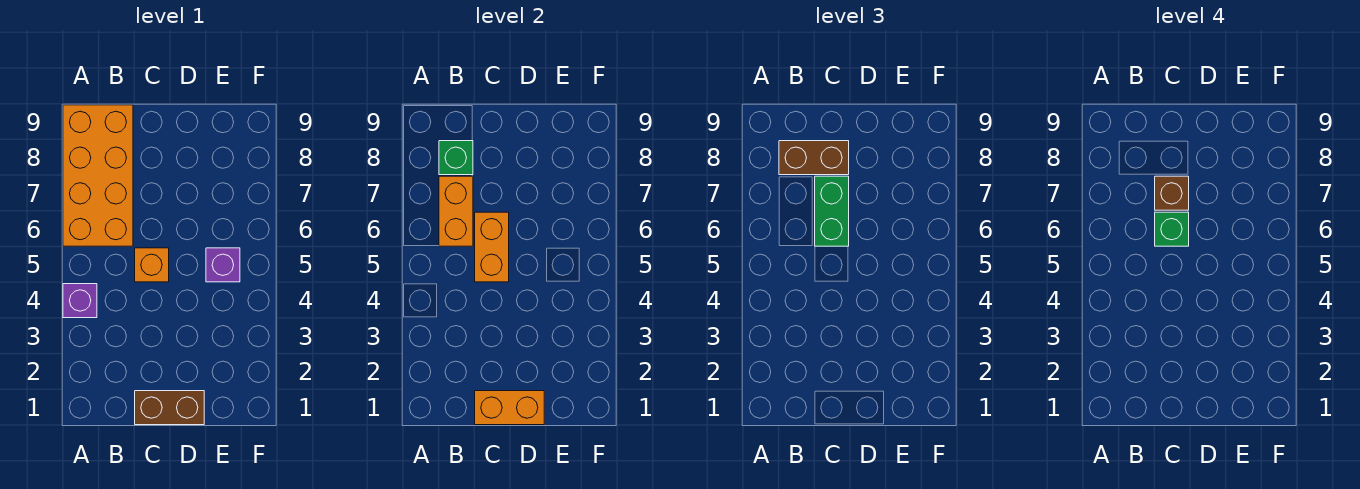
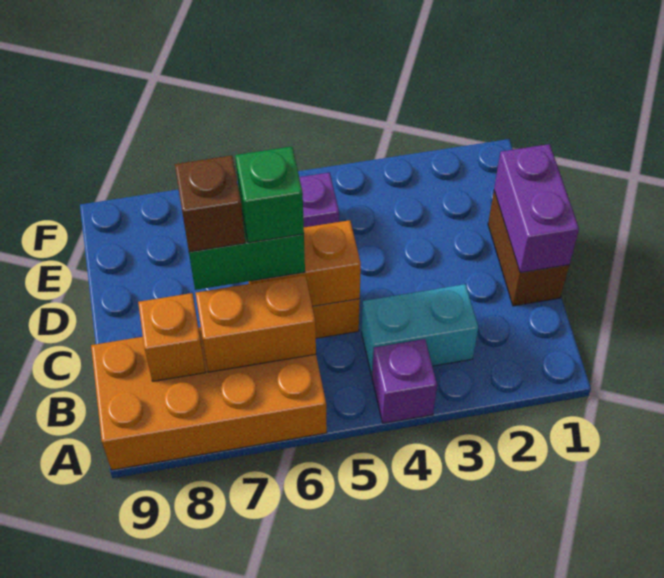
none -> cyan brick B3:B4 level 1
green brick B8 level 2 -> orange brick B8 level 2
brown brick B8:C8 level 3 -> none
orange brick C1:D1 level 2 -> purple brick C1:D1 level 2

